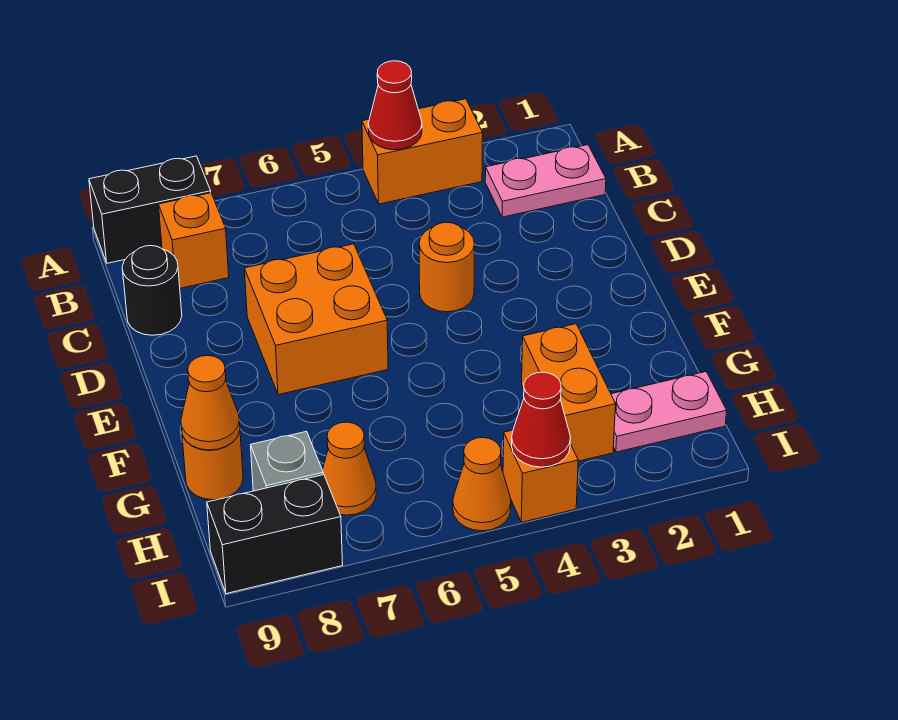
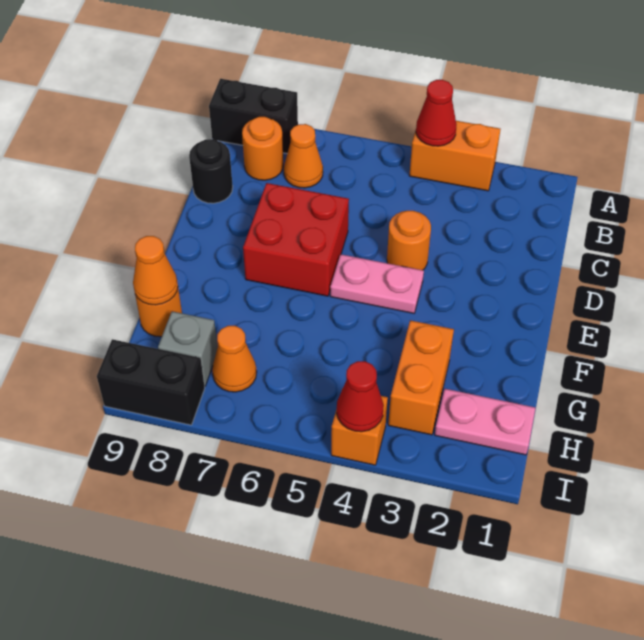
pink plate B1:B2 level 1 -> pink plate E4:E5 level 1
orange brick B8 level 1 -> orange round brick B8 level 1
orange brick D6:E7 level 1 -> red brick D6:E7 level 1
orange cone I5 level 1 -> orange cone B7 level 1

